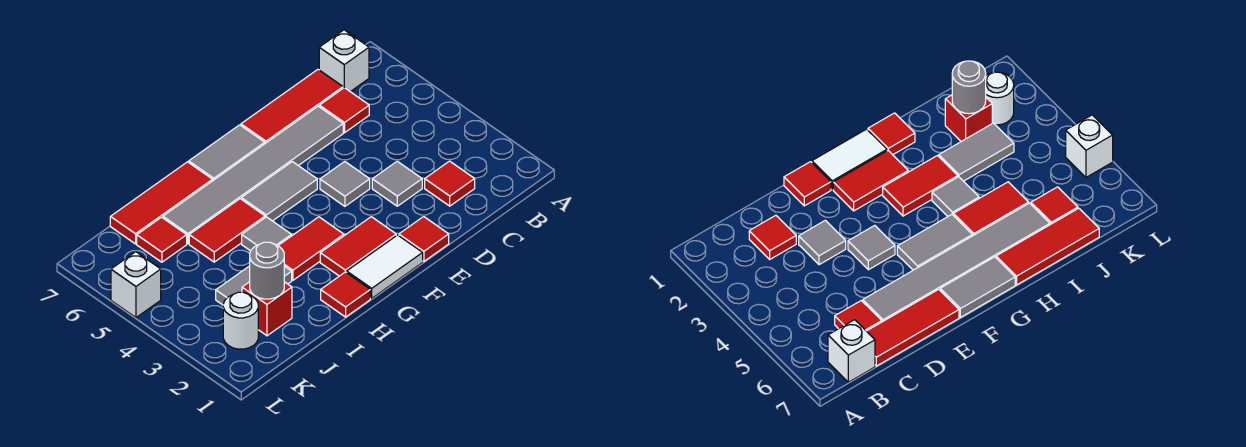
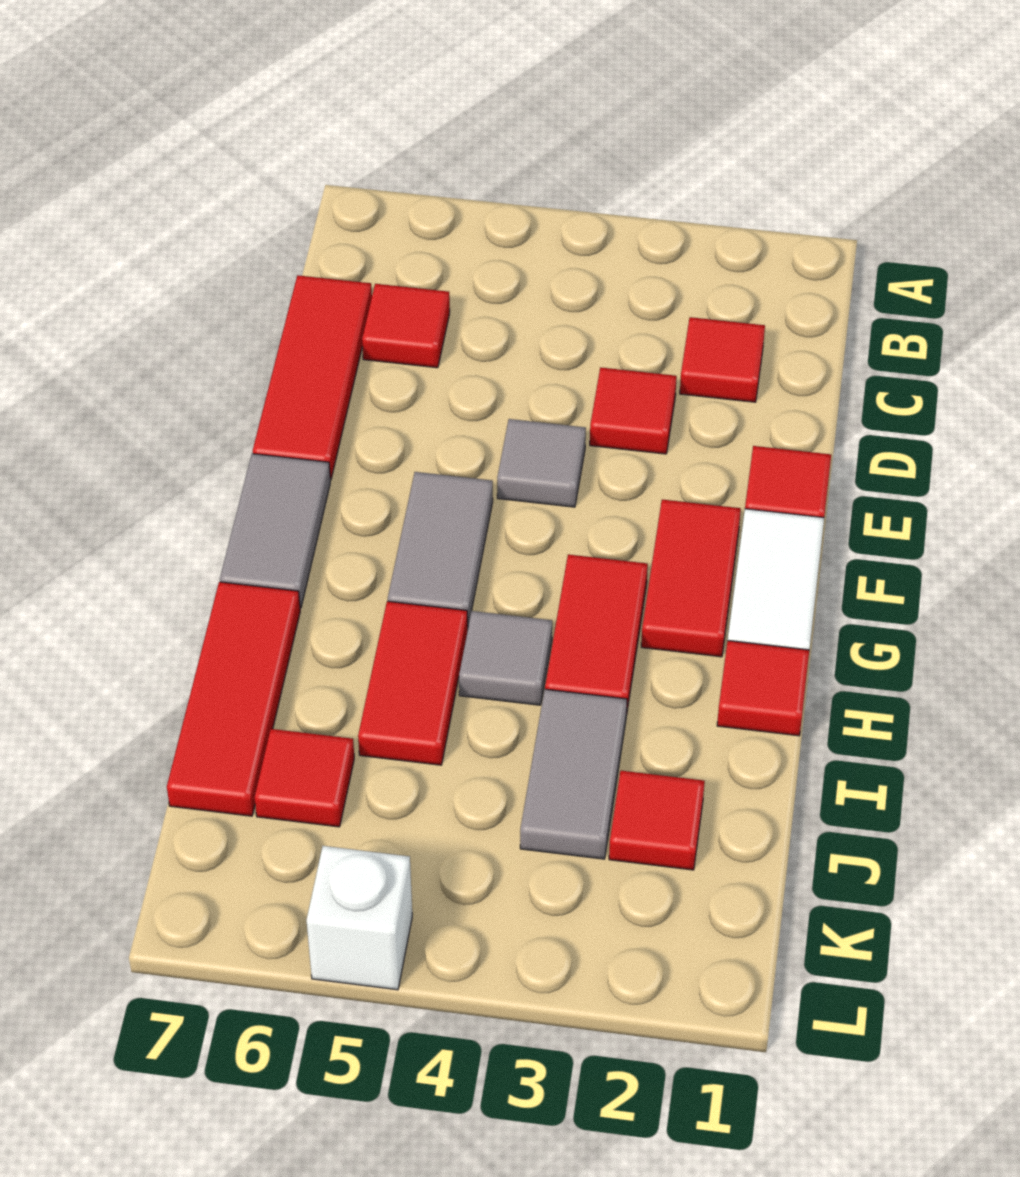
white brick B7 level 1 -> none
grey tile D3 level 1 -> red tile D3 level 1
grey tile D6:I6 level 1 -> none
red brick J2 level 1 -> red tile J2 level 1
grey round brick J2 level 2 -> none
white round brick K2 level 1 -> none

